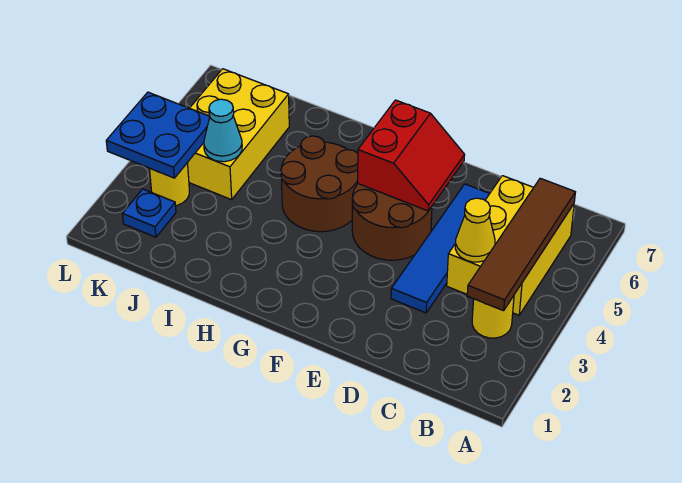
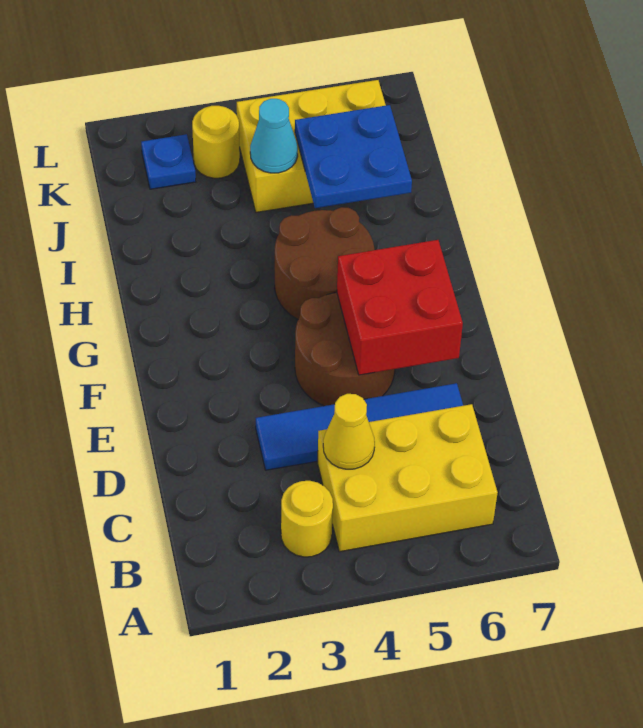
brown tile B3:B6 level 2 -> none
red slope E5:F6 level 2 top F -> red brick E5:F6 level 2
blue plate K3:L4 level 2 -> blue plate I5:J6 level 2

